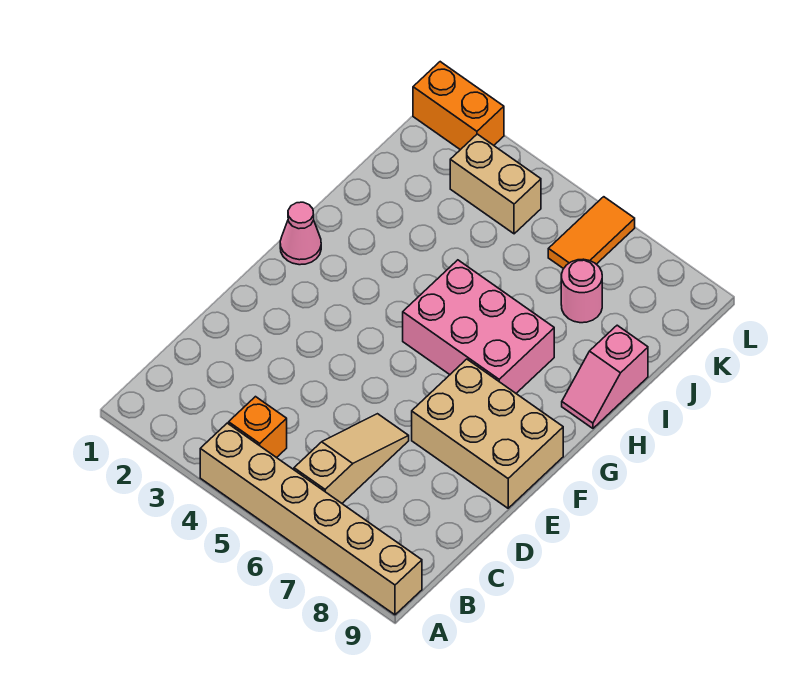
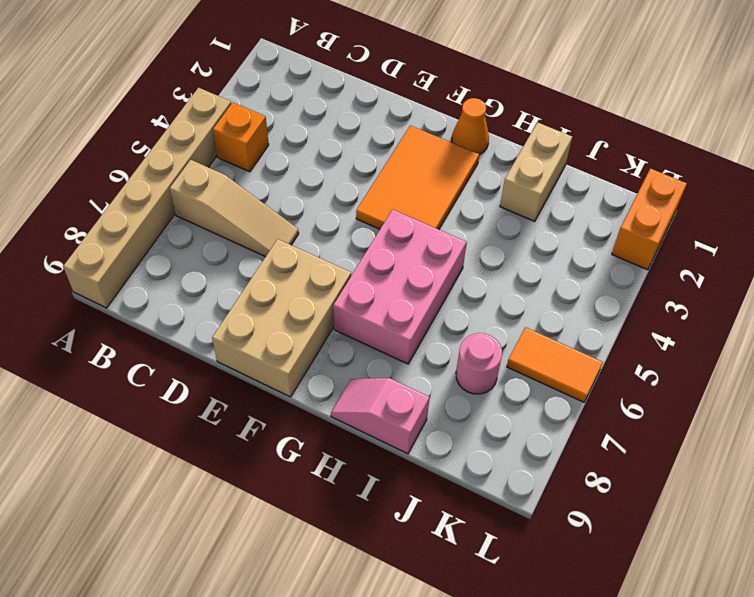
none -> orange tile F2:G4 level 1
pink cone G1 level 1 -> orange cone G1 level 1
tan brick K3:K4 level 1 -> tan brick I1:I2 level 1

